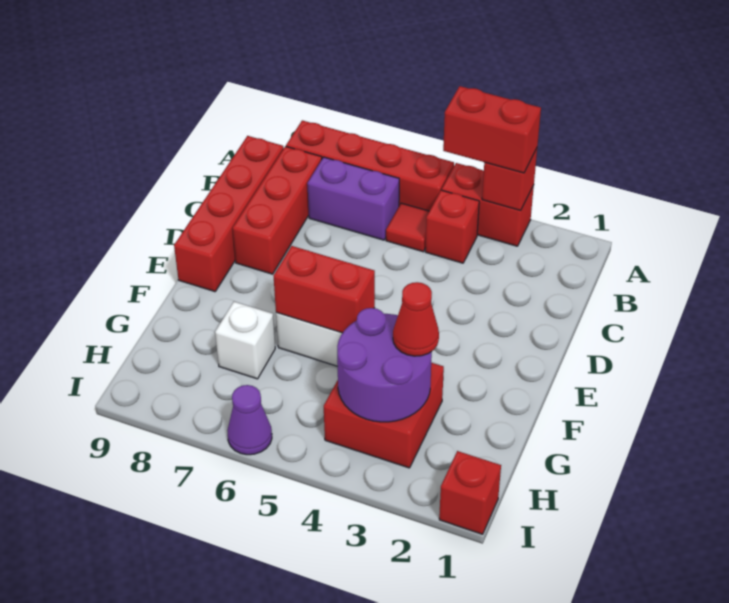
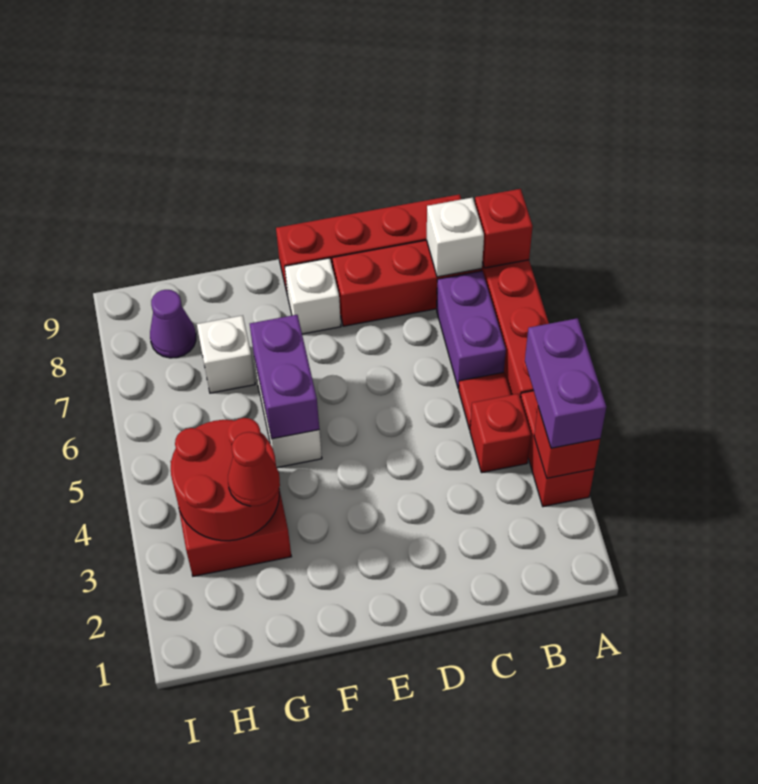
red brick A3:A4 level 3 -> purple brick A3:A4 level 3
none -> white brick B8 level 2
none -> white brick E8 level 1
red brick F5:F6 level 2 -> purple brick F5:F6 level 2
purple round brick G3:H4 level 2 -> red round brick G3:H4 level 2
red brick I1 level 1 -> red brick A8 level 2
purple cone I6 level 1 -> purple cone H8 level 1

